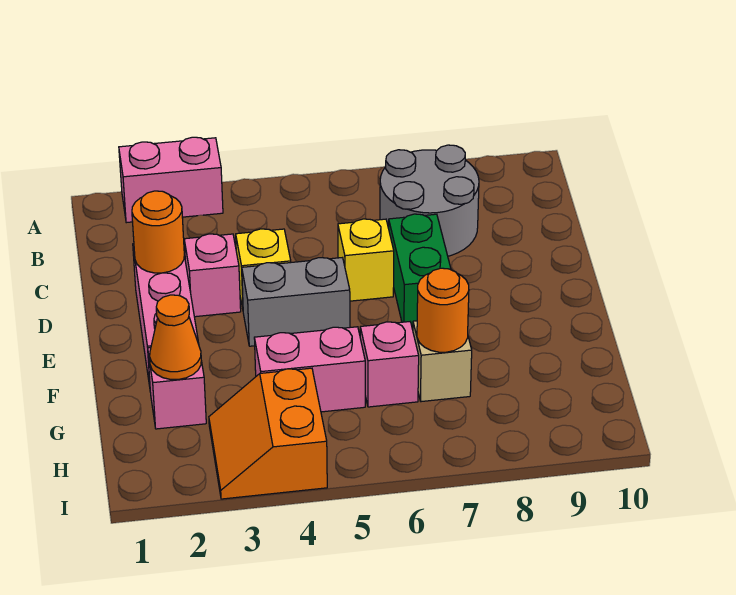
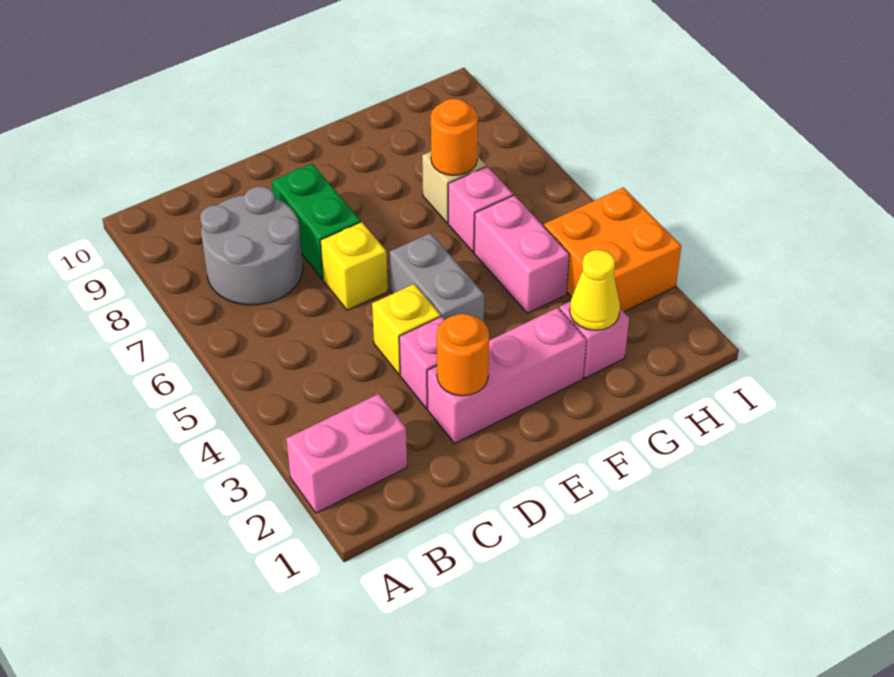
pink brick A2:A3 level 1 -> pink brick A2:B2 level 1
green brick D7:E7 level 1 -> green brick D7:D8 level 1
orange cone G2 level 2 -> yellow cone G2 level 2
orange slope H3:I4 level 1 top 4 -> orange brick H3:I4 level 1

